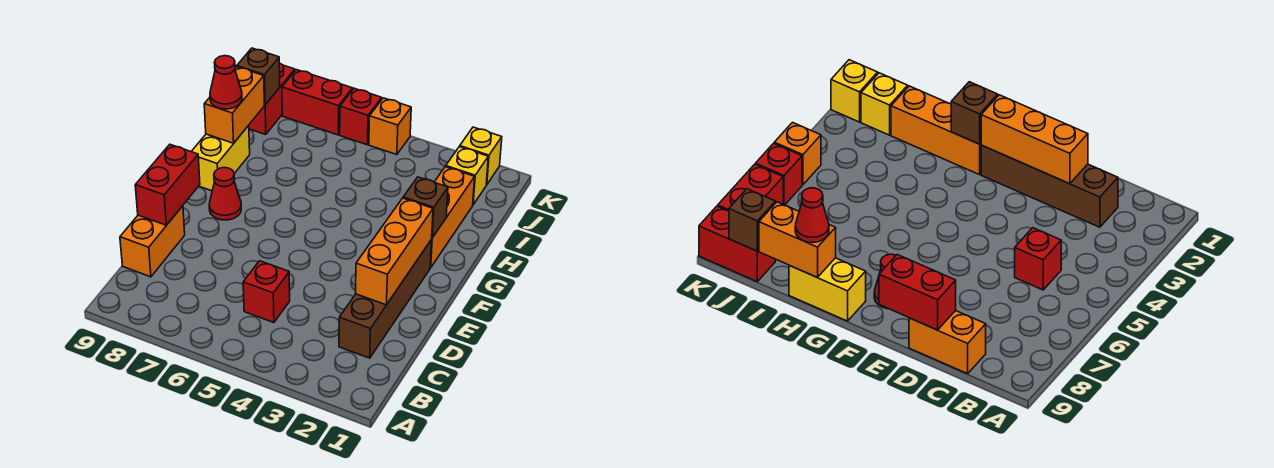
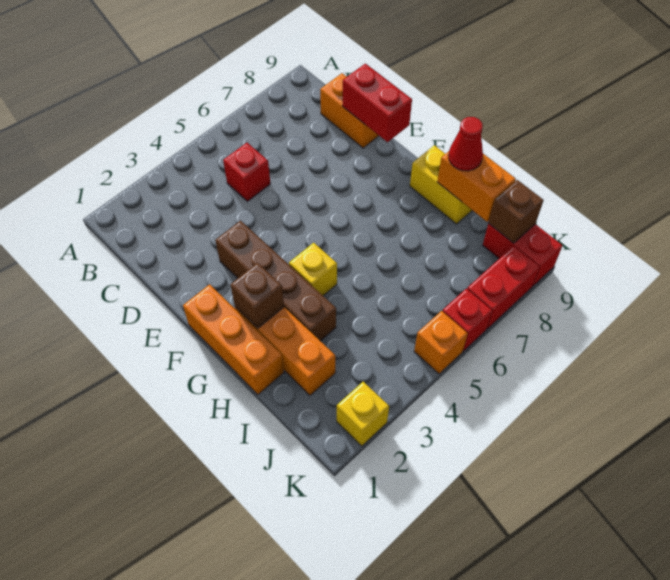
brown brick C2:F2 level 1 -> brown brick E3:H3 level 1
orange brick D2:F2 level 2 -> orange brick F1:H1 level 1
red cone F8 level 1 -> none
yellow brick J2 level 1 -> yellow brick G4 level 1

